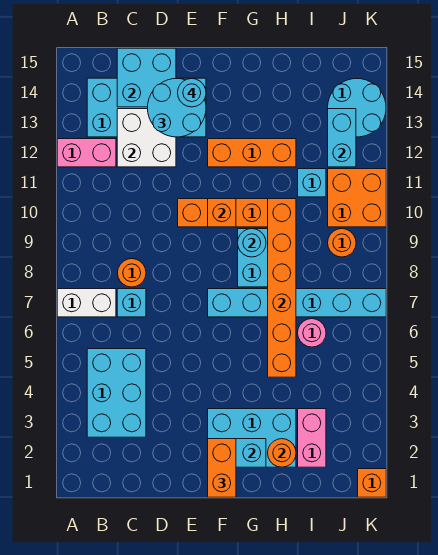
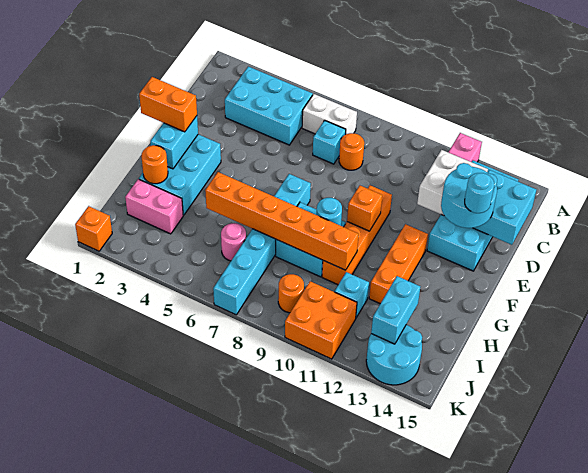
white brick A7:B7 level 1 -> white brick B6:B7 level 1
cyan brick J12:J13 level 2 -> cyan brick I13:J13 level 2

